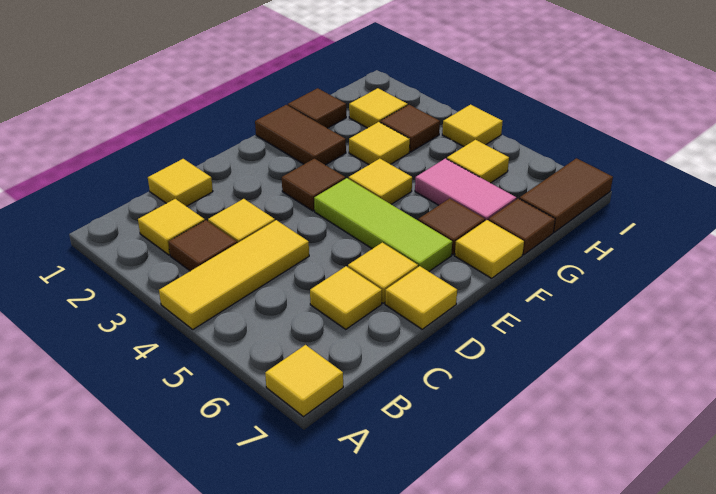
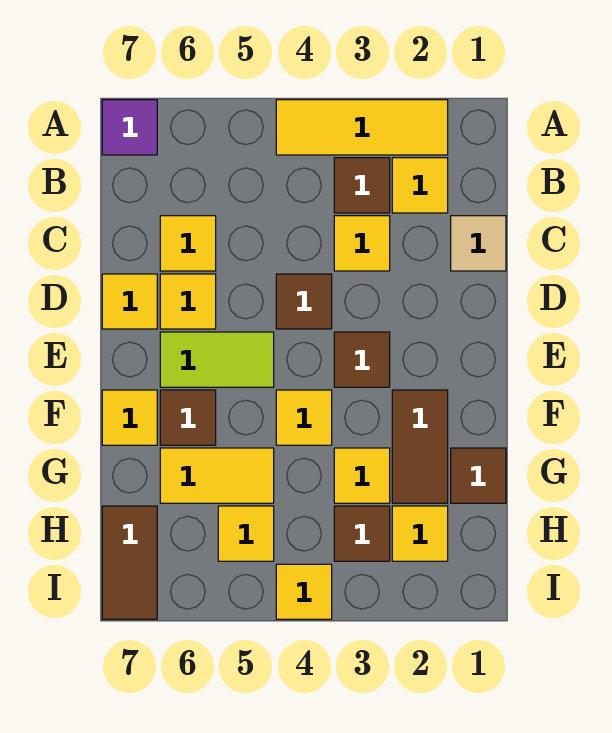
yellow tile A4:C4 level 1 -> yellow tile A2:A4 level 1
yellow tile A7 level 1 -> purple tile A7 level 1
yellow tile C1 level 1 -> tan tile C1 level 1
lime tile E4:E6 level 1 -> lime tile E5:E6 level 1
brown tile F1:F2 level 1 -> brown tile F2:G2 level 1
pink tile G5:G6 level 1 -> yellow tile G5:G6 level 1
brown tile G7 level 1 -> brown tile D4 level 1

